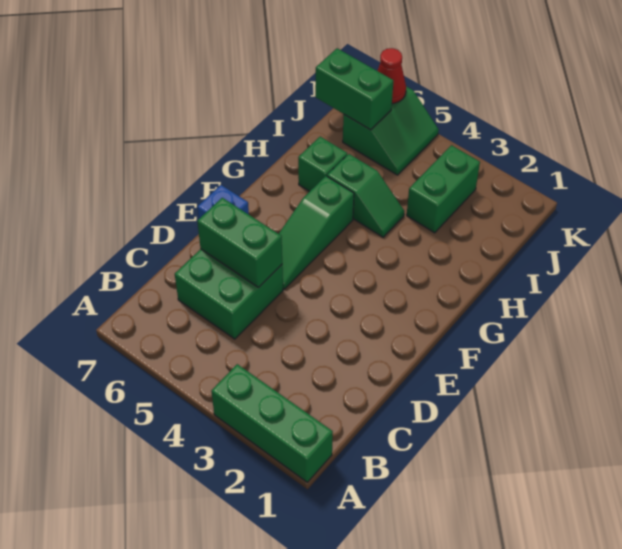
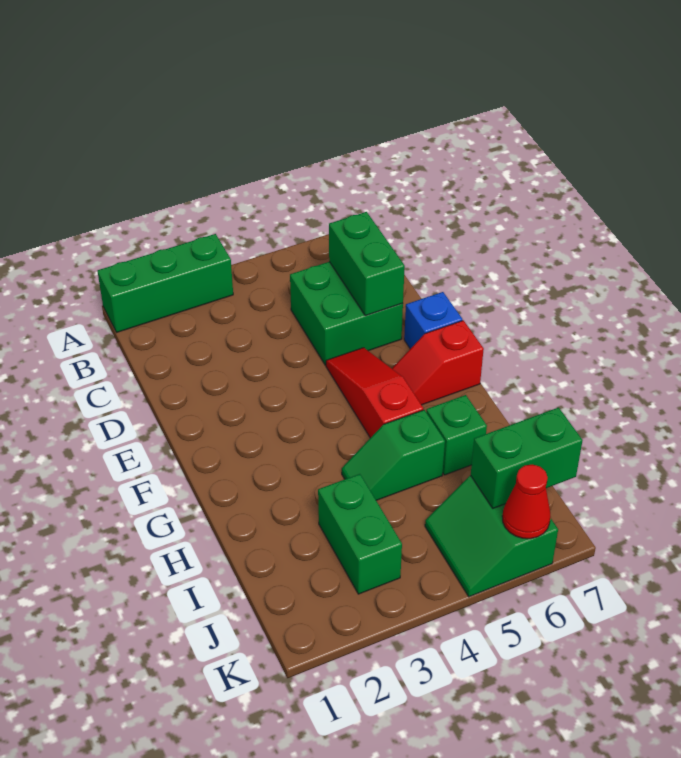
green brick D5:D6 level 2 -> green brick C6:D6 level 2
green slope E5:G5 level 1 top G -> red slope E5:G5 level 1 top G
none -> red slope F6:F7 level 1 top 7

